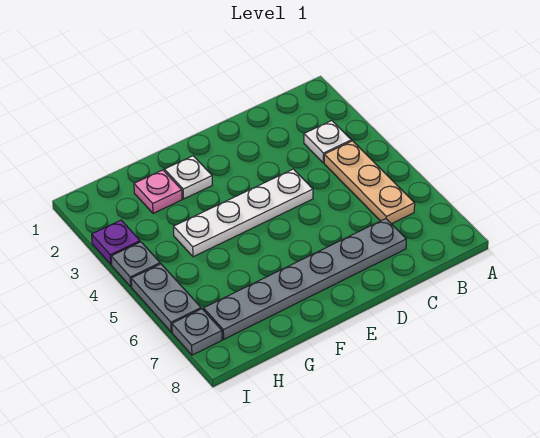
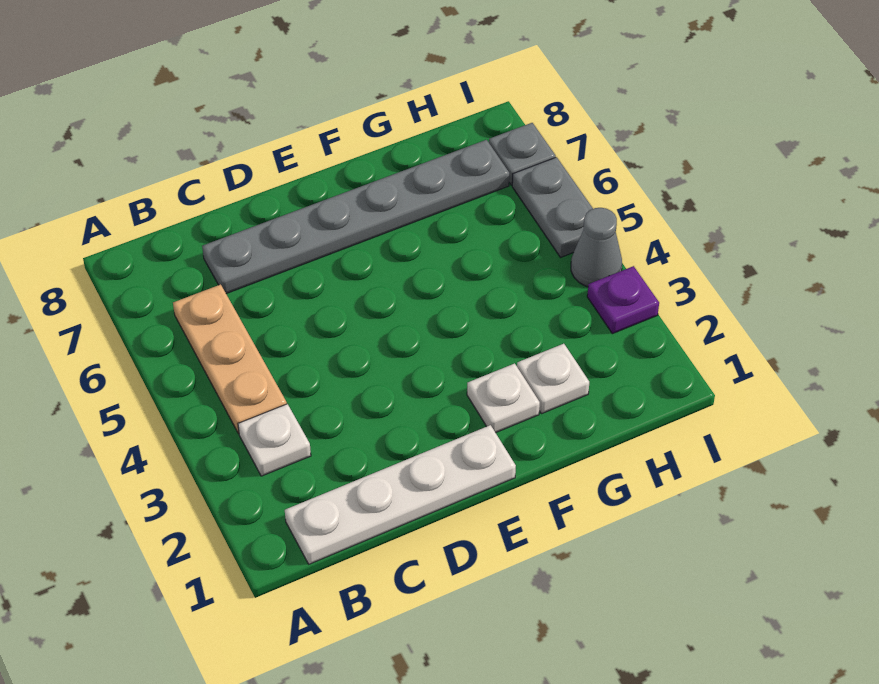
white plate D4:G4 level 1 -> white plate B1:E1 level 1
pink plate G2 level 1 -> white plate G2 level 1
grey plate I4 level 1 -> grey cone I4 level 1

